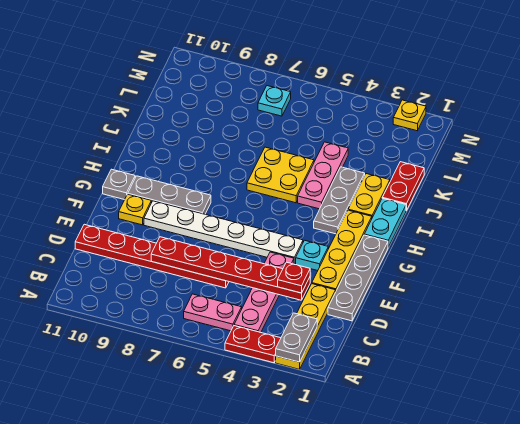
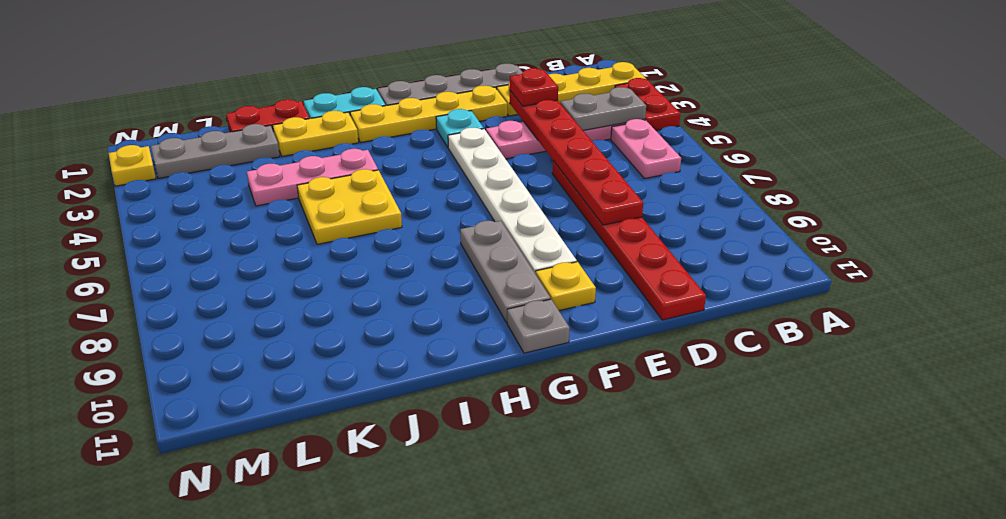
grey plate A2:B2 level 2 -> grey plate B4:C4 level 2
grey plate H3:J3 level 1 -> grey plate K2:M2 level 1
cyan plate M7 level 1 -> none

